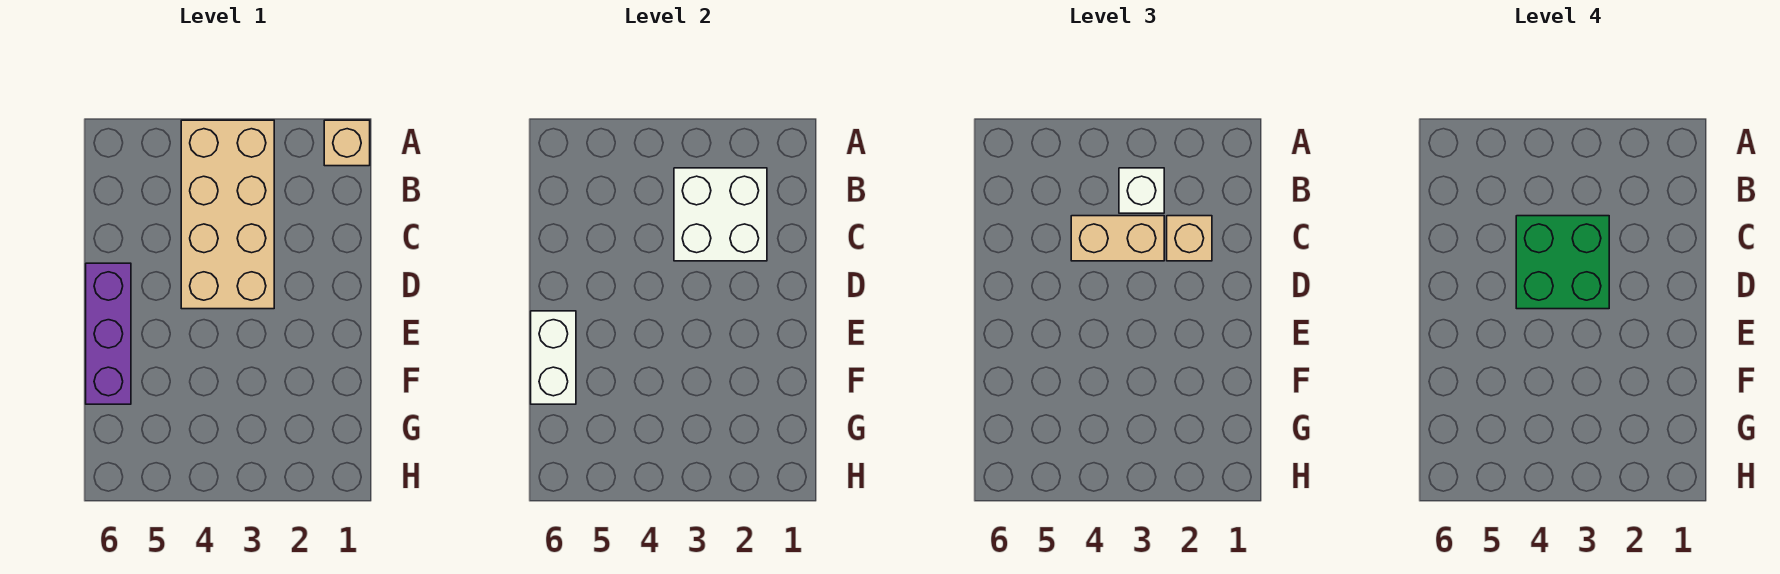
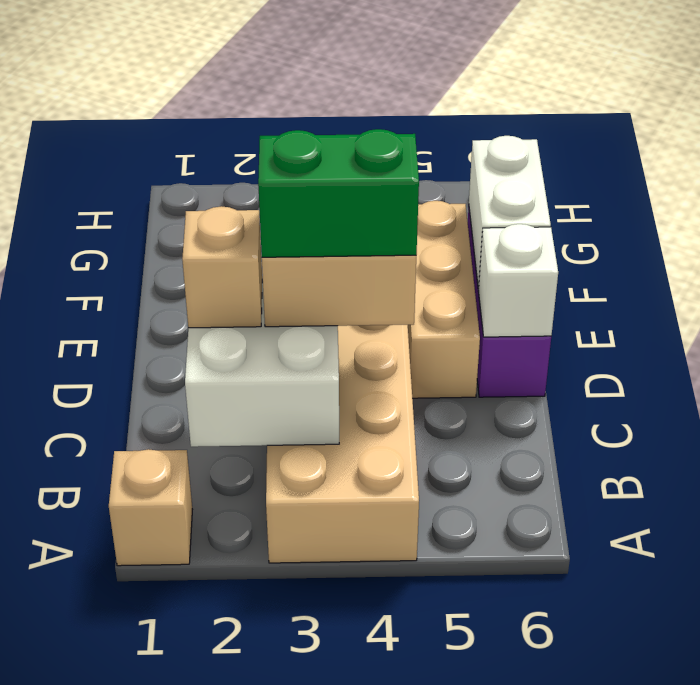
white brick B3 level 3 -> white brick D6 level 2
green brick C3:D4 level 4 -> green brick C3:C4 level 4
none -> tan brick D5:F5 level 1

